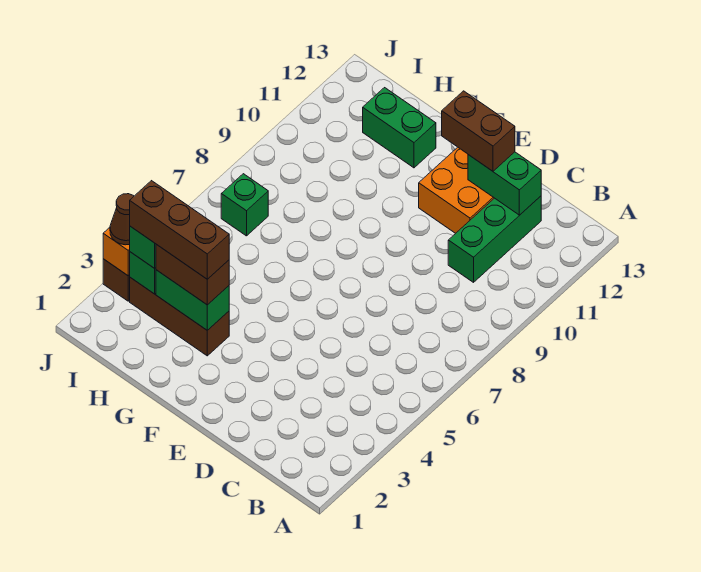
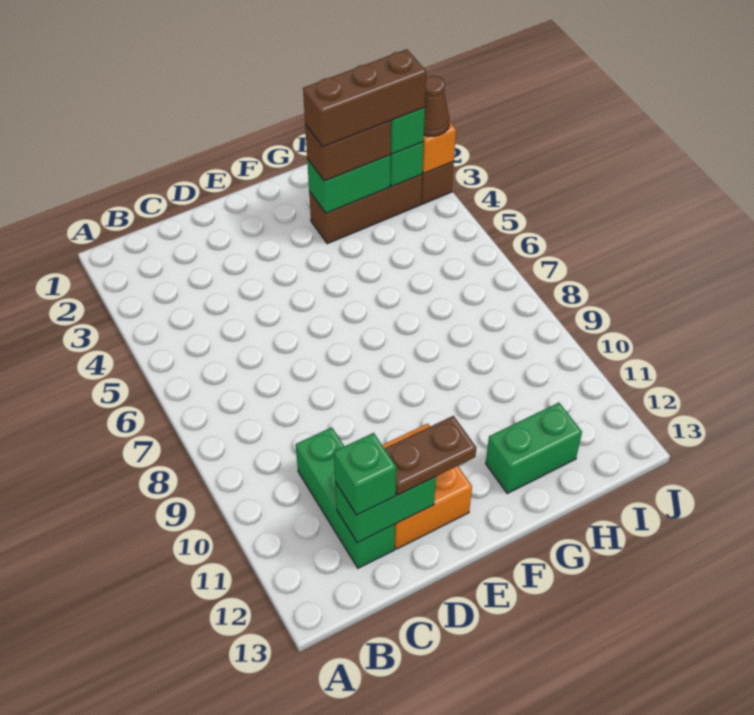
brown brick D12:E12 level 3 -> brown plate D12:E12 level 3
green brick I7 level 1 -> green brick C12 level 3

